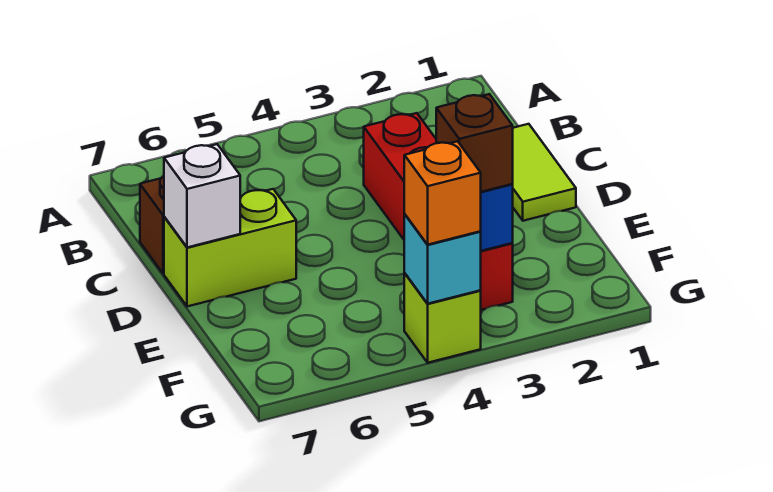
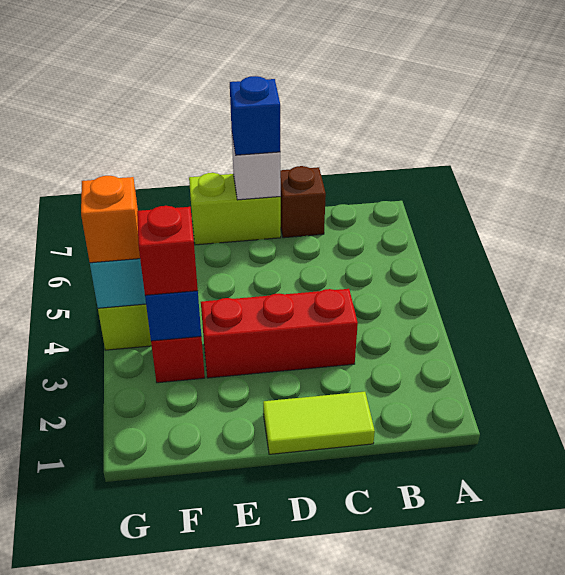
lime brick D6:D7 level 1 -> lime brick D7:E7 level 1
none -> blue brick D7 level 3
brown brick F3 level 3 -> red brick F3 level 3

